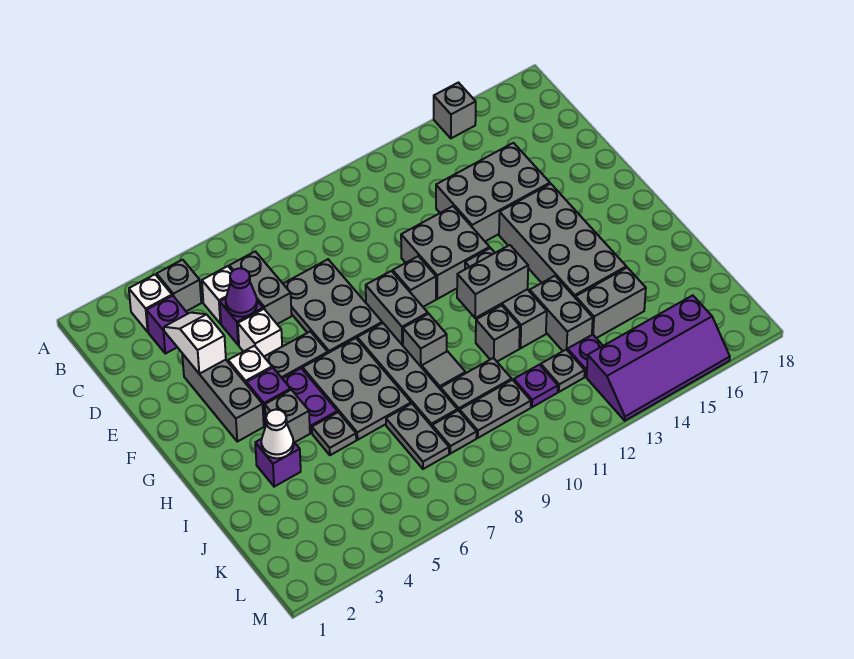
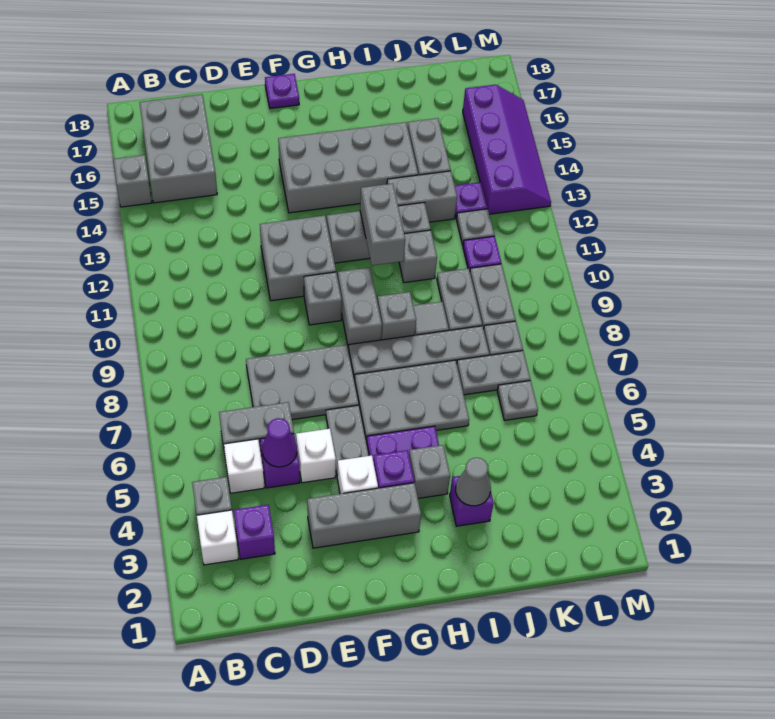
white slope D3:E3 level 2 top E -> none
grey brick D13:E15 level 1 -> grey brick B15:C17 level 1
grey brick F9:G9 level 1 -> grey brick G9:G10 level 1
none -> purple plate F18 level 1
white cone I3 level 2 -> grey cone I3 level 2
grey plate I5 level 1 -> grey plate K6 level 1

